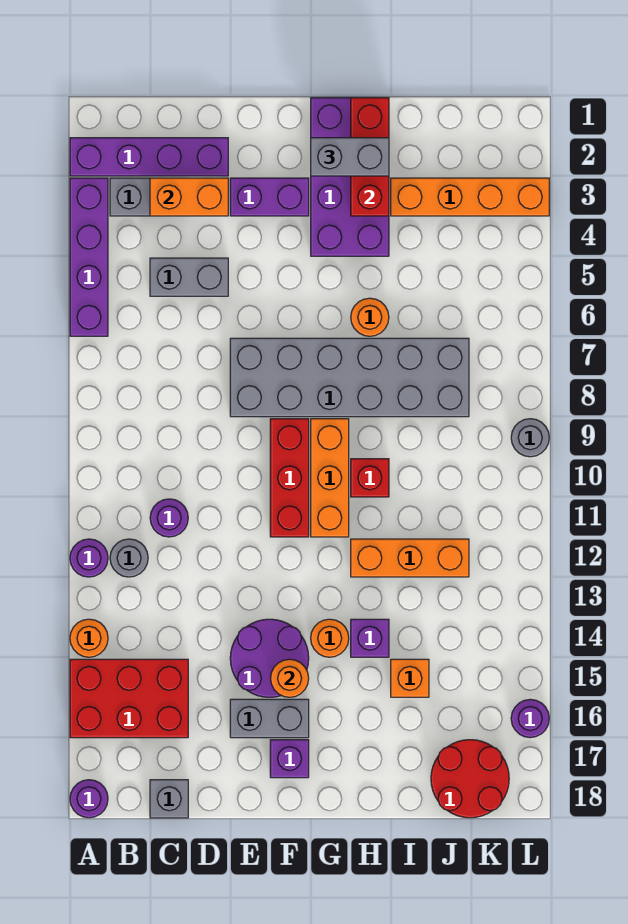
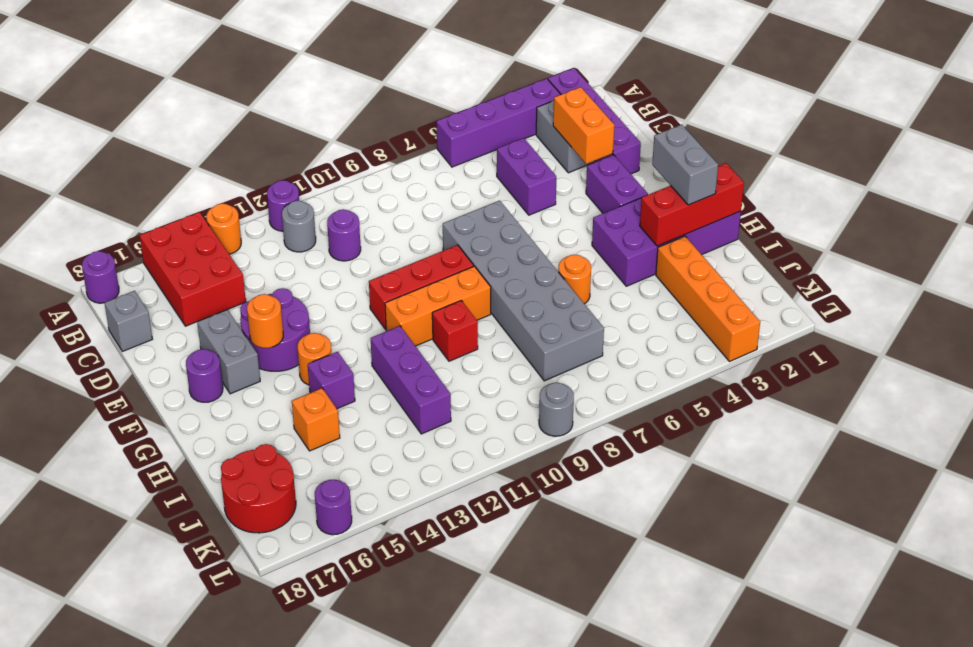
grey brick C5:D5 level 1 -> purple brick C5:D5 level 1
purple brick F17 level 1 -> purple round brick F17 level 1
orange brick H12:J12 level 1 -> purple brick H12:J12 level 1

